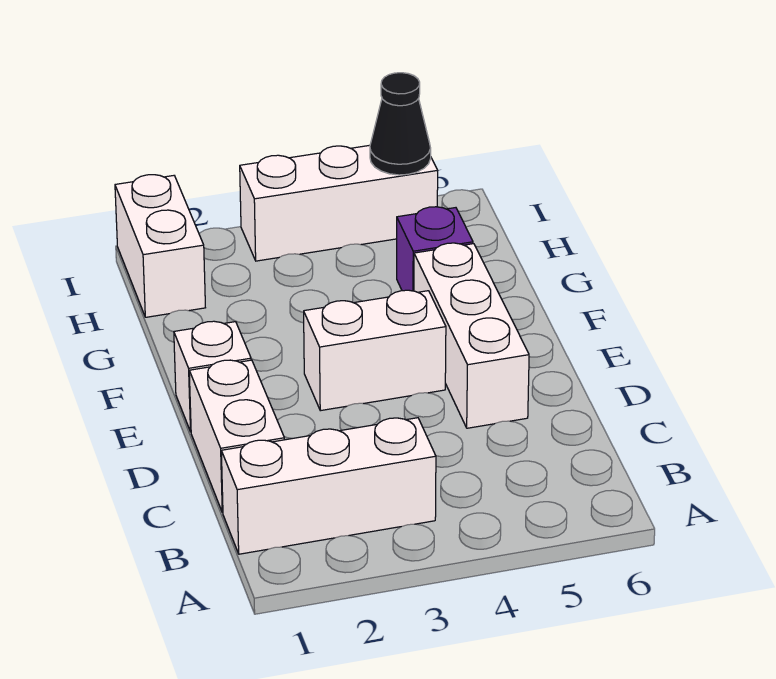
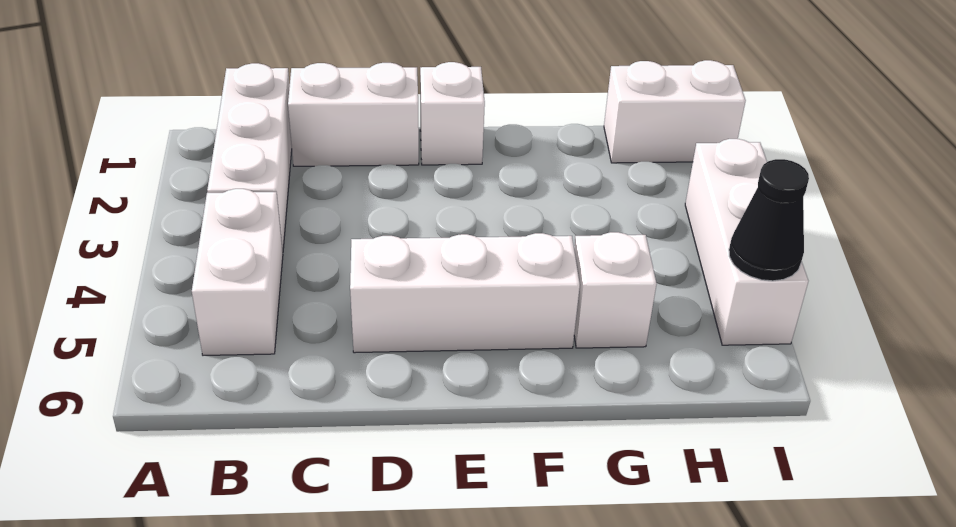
white brick E3:E4 level 1 -> white brick B4:B5 level 1
purple brick G5 level 1 -> white brick G5 level 1

